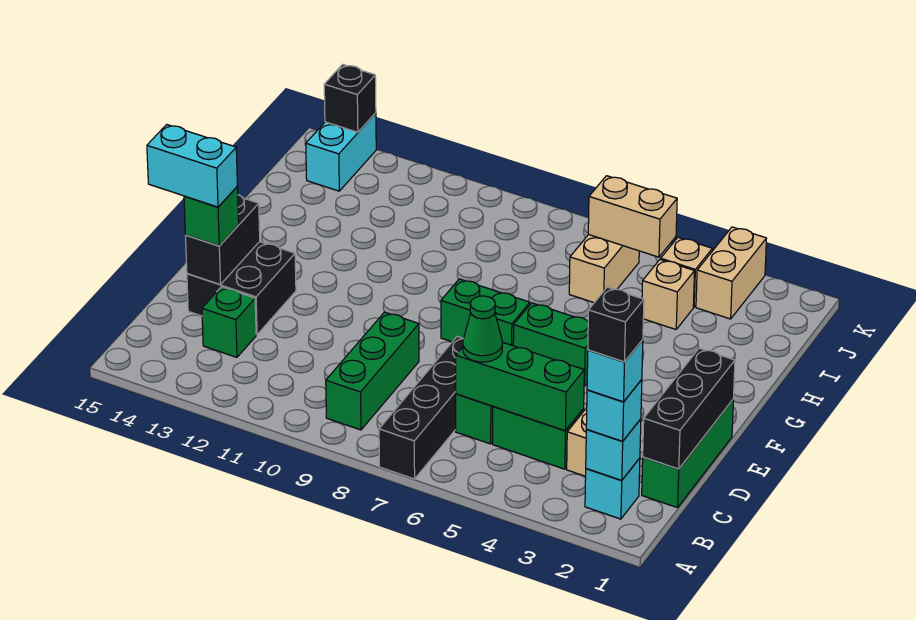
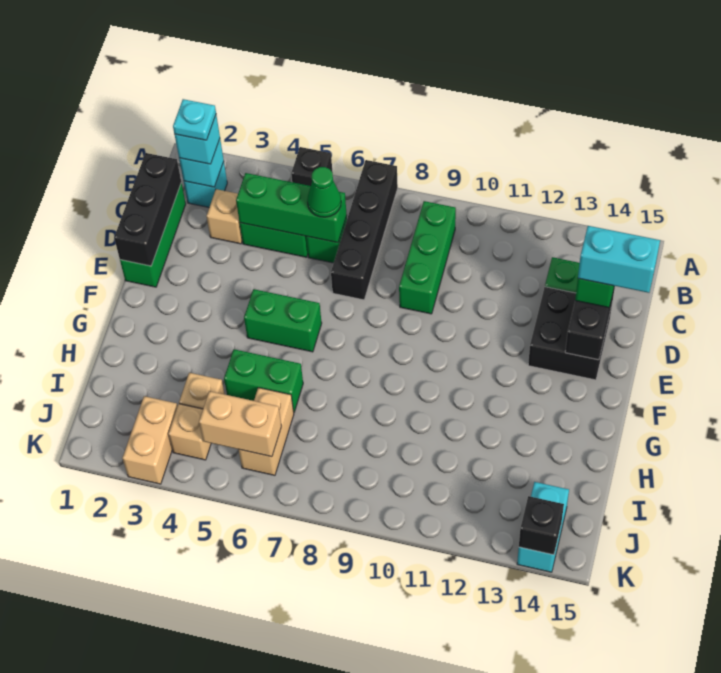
cyan brick B2 level 4 -> cyan plate B2 level 4
black brick B2 level 5 -> black brick A5 level 1
green brick F7:F8 level 1 -> green brick H5:H6 level 1

